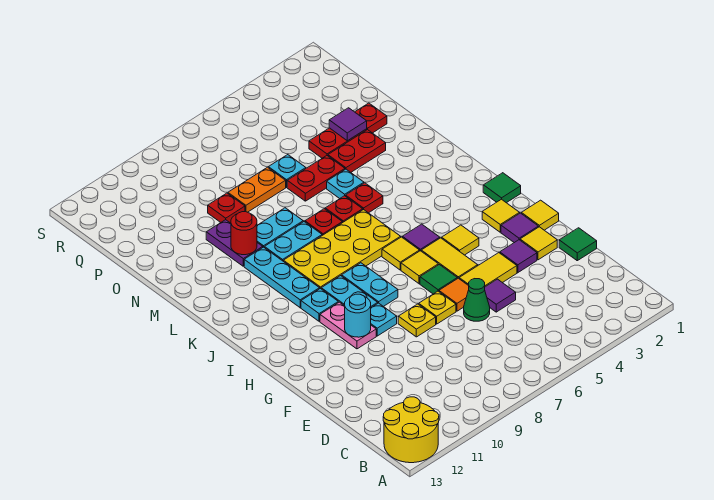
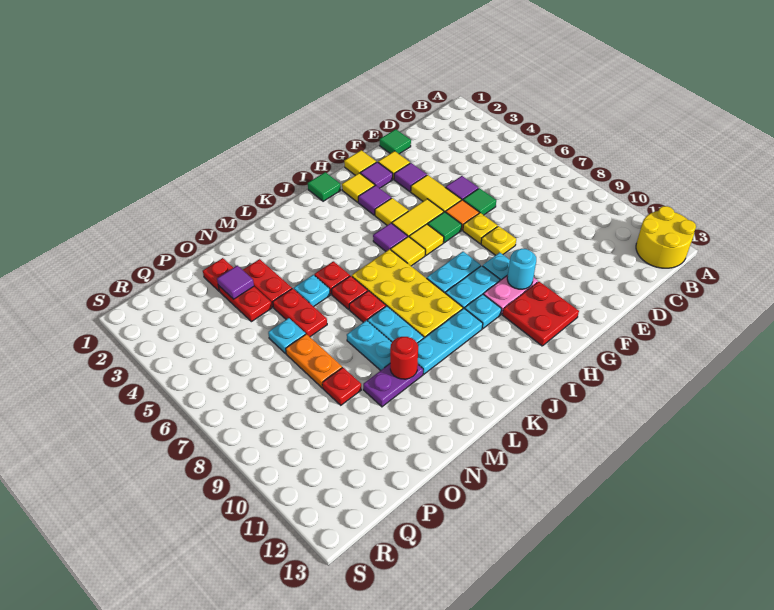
green cone E6 level 1 -> green tile E6 level 1
none -> red plate G11:H12 level 1
none -> purple tile H3 level 1

